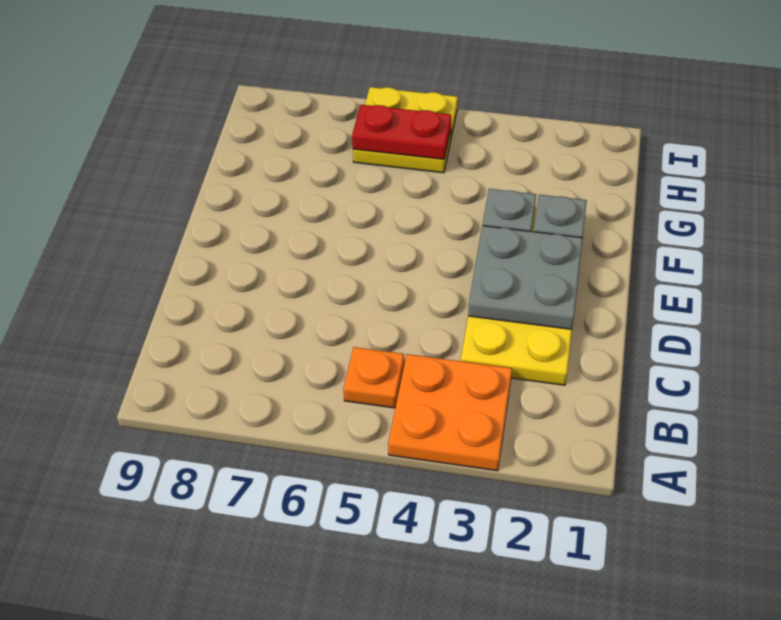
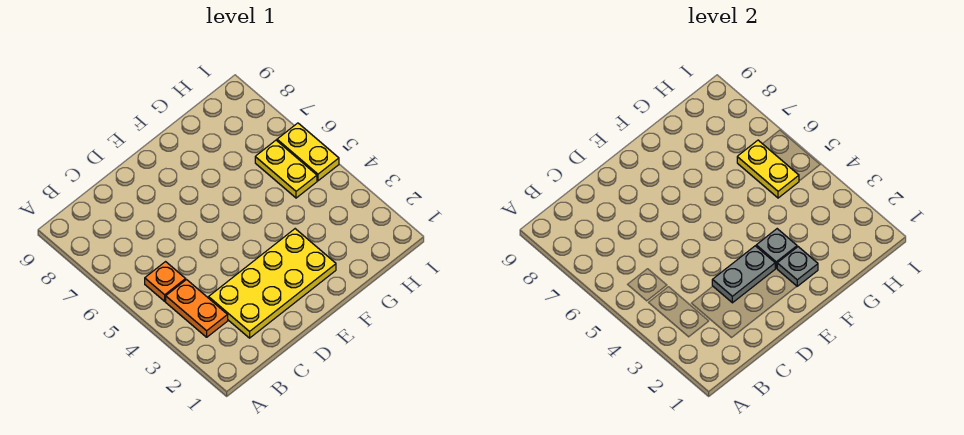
orange plate A3:B4 level 1 -> orange plate B3:B4 level 1
grey plate D2:E3 level 2 -> grey plate D3:E3 level 2
red plate H5:H6 level 2 -> yellow plate H5:H6 level 2

